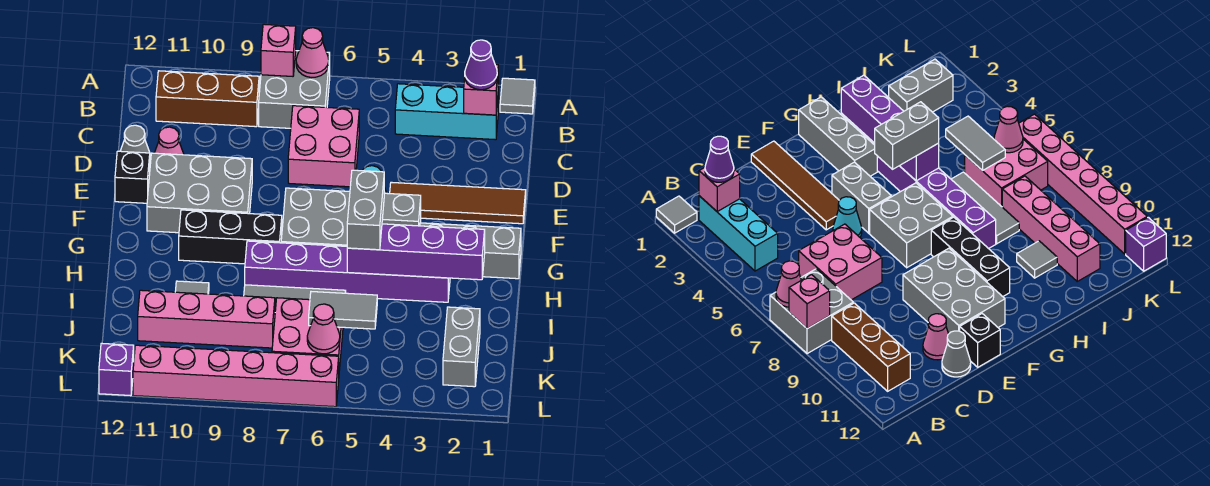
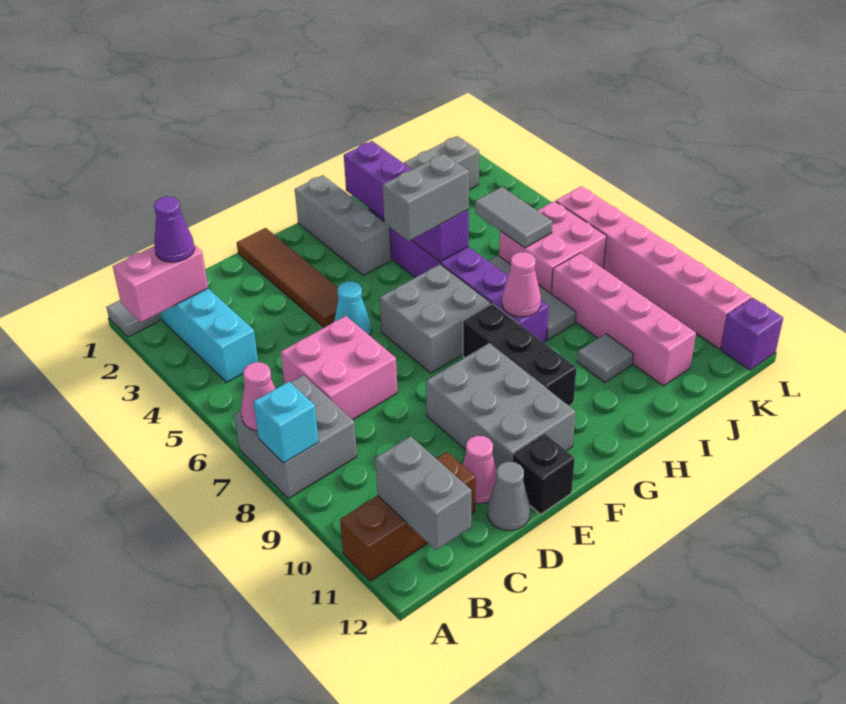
pink brick A8 level 2 -> cyan brick A8 level 2
pink brick B2 level 2 -> pink brick A2:B2 level 2
brown brick B9:B11 level 1 -> brown brick A11:C11 level 1
grey brick F4:F5 level 1 -> grey brick B11:B12 level 2
pink cone K6 level 2 -> pink cone H8 level 2

